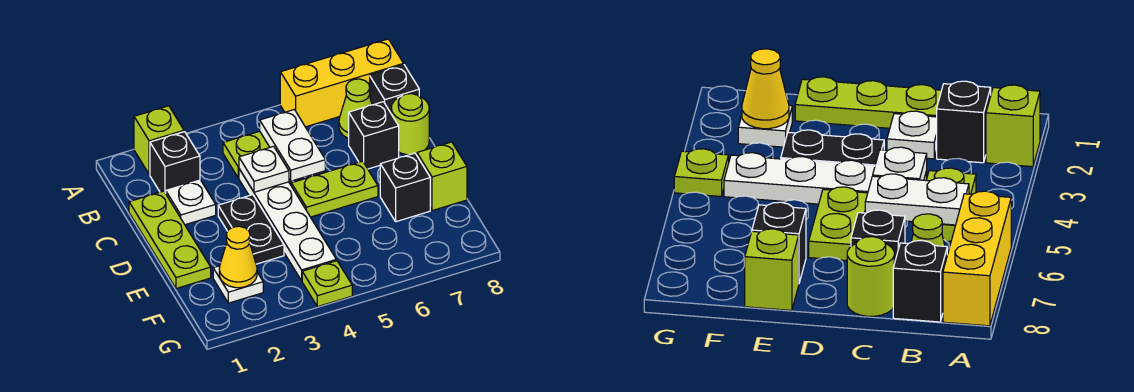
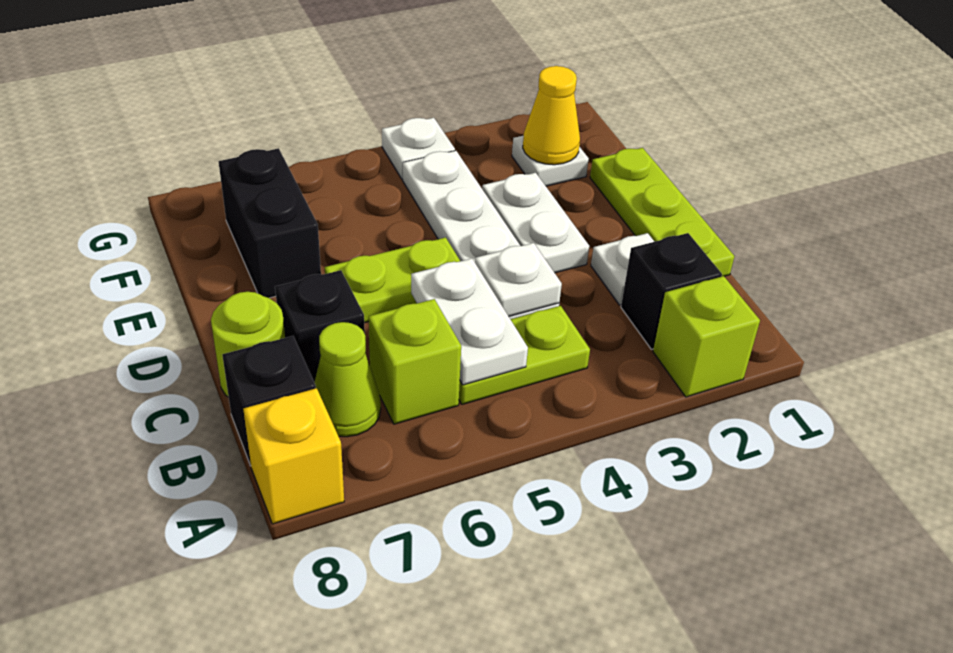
yellow brick A6:A8 level 1 -> yellow brick A8 level 1
black plate D3:E3 level 1 -> white plate D3:E3 level 1
black brick E7 level 1 -> black brick E7:F7 level 1
lime brick E8 level 1 -> lime brick B6 level 1
lime plate G4 level 1 -> white plate G4 level 1

